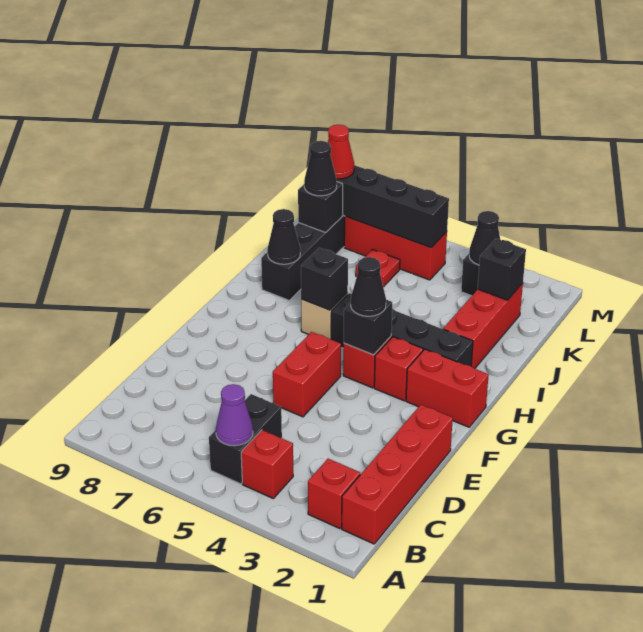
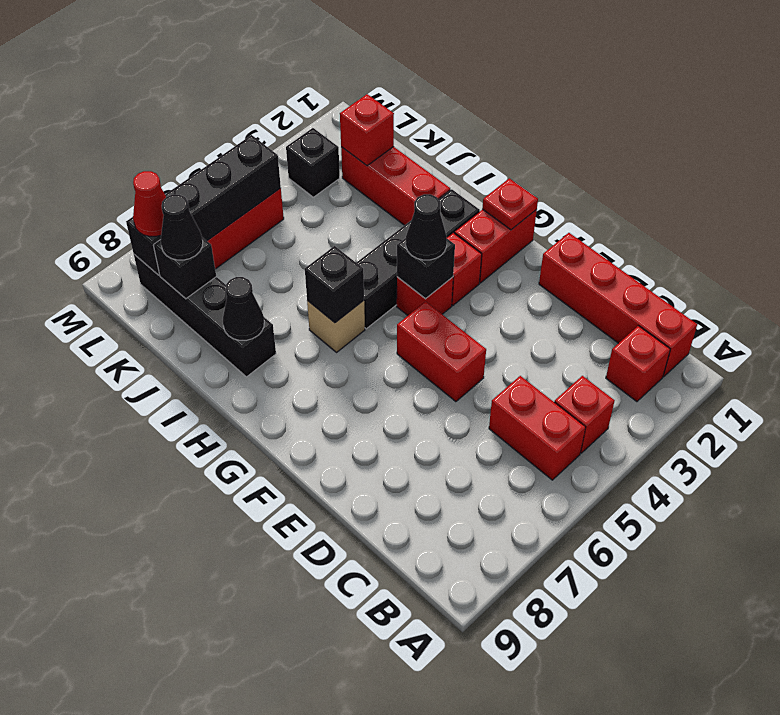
black brick B5:C5 level 1 -> red brick B5:C5 level 1
purple cone B5 level 2 -> none
black brick K2 level 2 -> red brick K2 level 2
red plate K6 level 1 -> red plate G1 level 2
black cone L3 level 2 -> none

